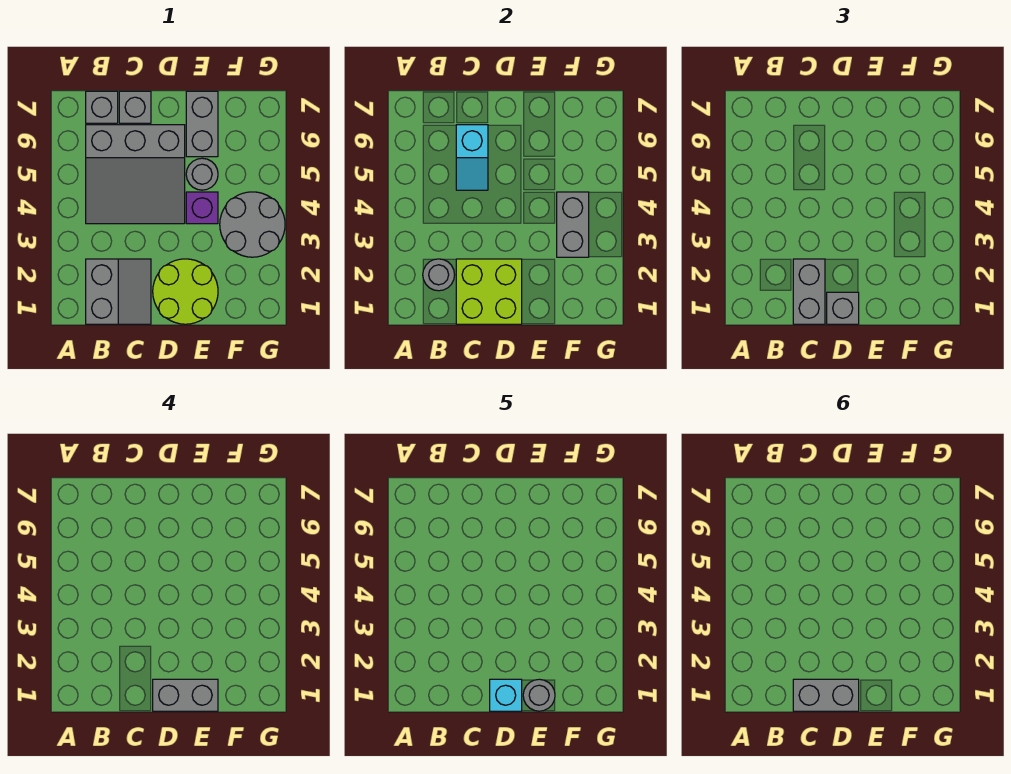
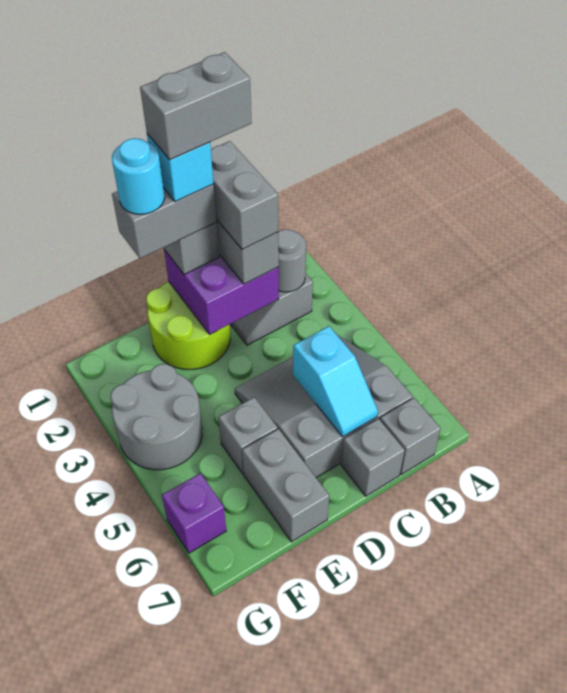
lime brick C1:D2 level 2 -> purple brick C1:D2 level 2
cyan slope C5:C6 level 2 top 6 -> cyan slope C5:C6 level 2 top 5
grey round brick E1 level 5 -> cyan round brick E1 level 5
purple brick E4 level 1 -> purple brick G6 level 1
grey round brick E5 level 1 -> grey brick E5 level 1
grey brick F3:F4 level 2 -> grey brick C1:C2 level 4

